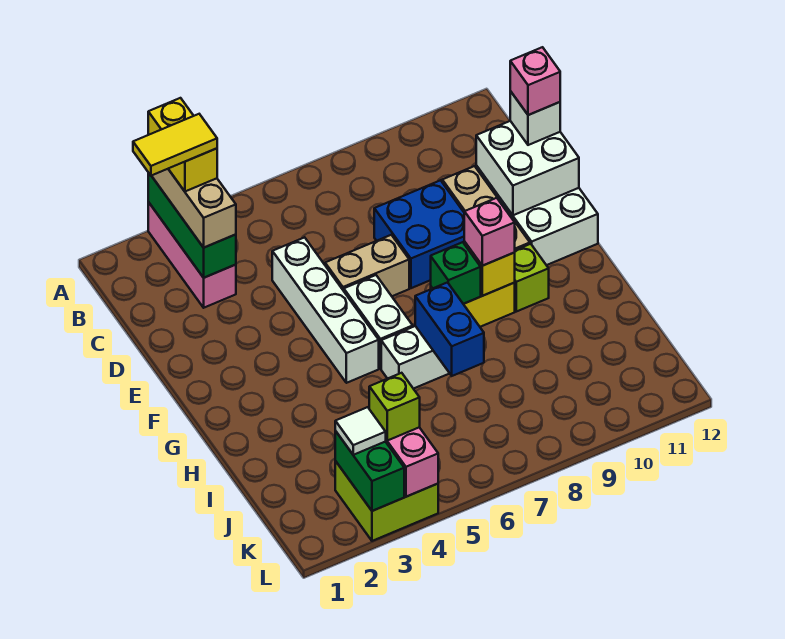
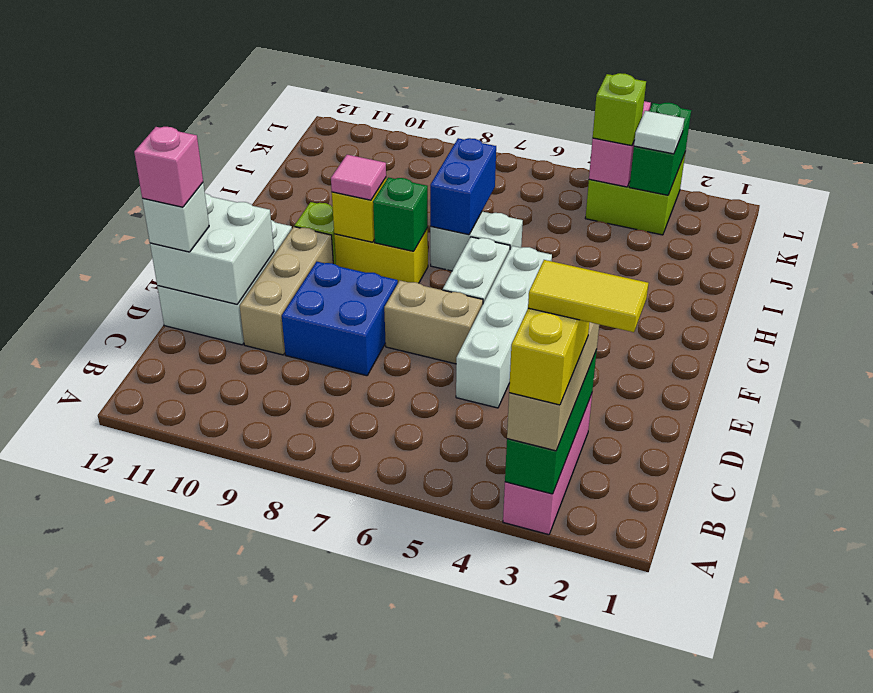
pink brick G9 level 3 -> pink tile G9 level 3

